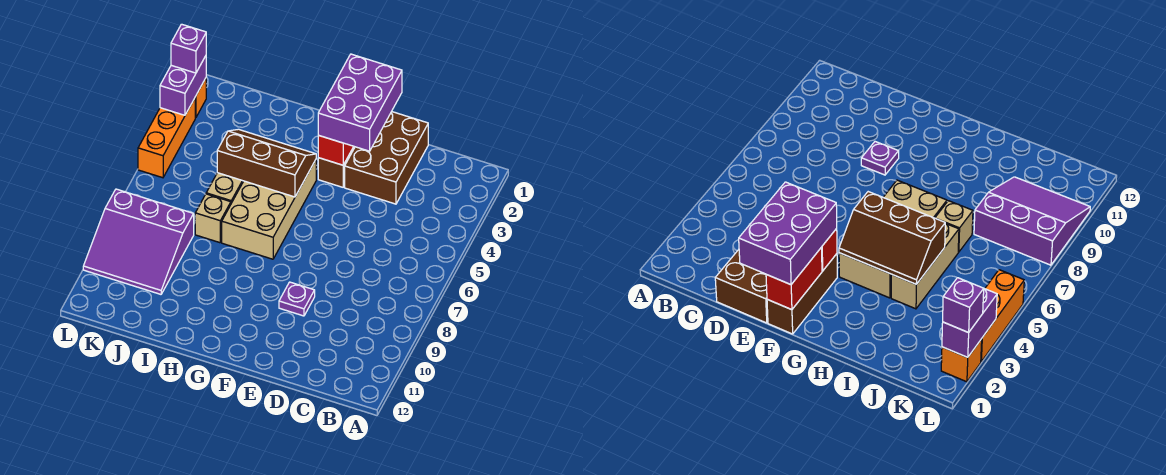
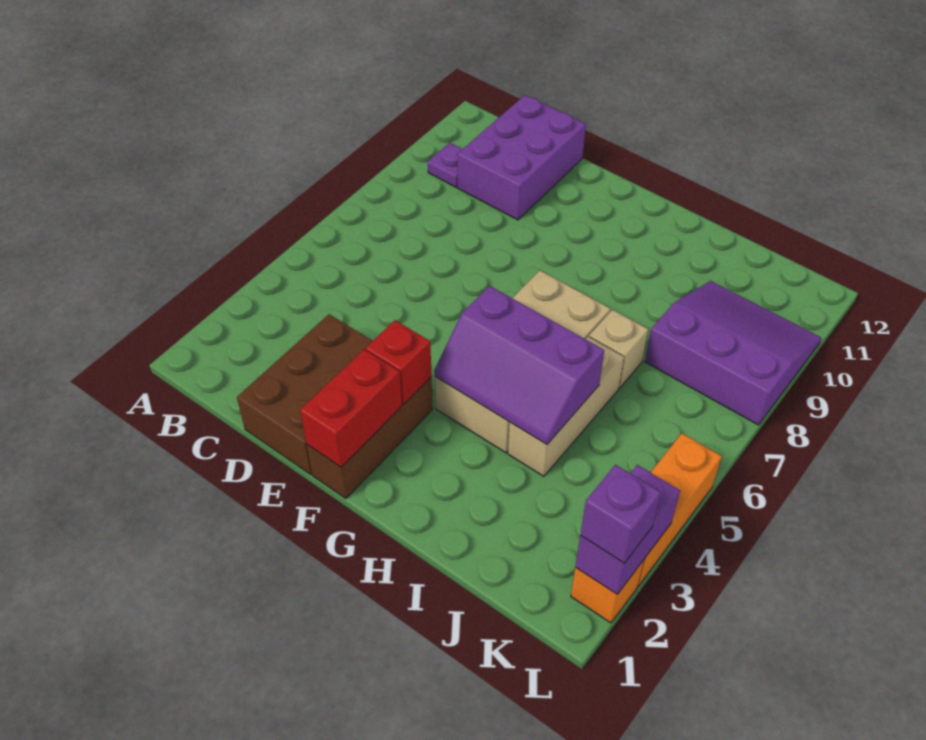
purple brick E1:F3 level 3 -> purple brick C10:D12 level 1
purple plate E9 level 1 -> purple plate B10 level 1
brown slope G4:I5 level 2 top 5 -> purple slope G4:I5 level 2 top 5

